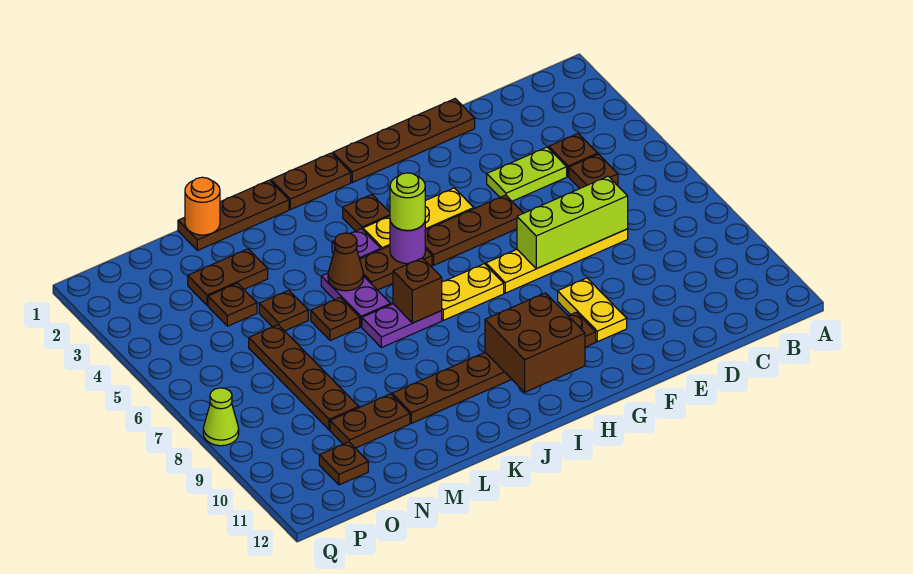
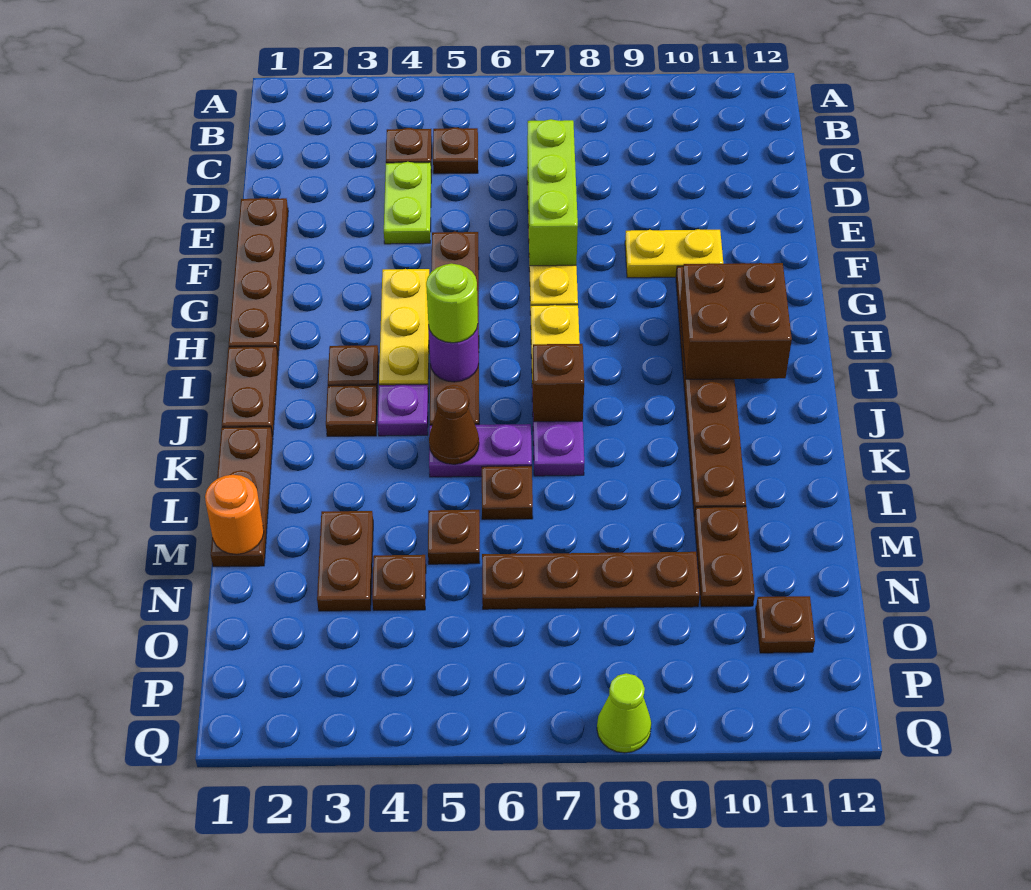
none -> brown plate J3 level 1

